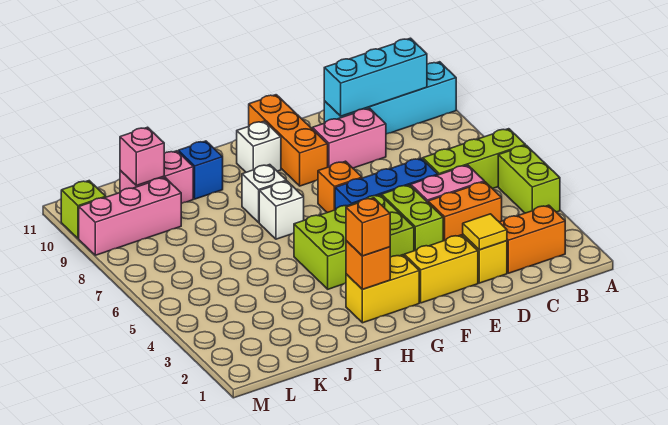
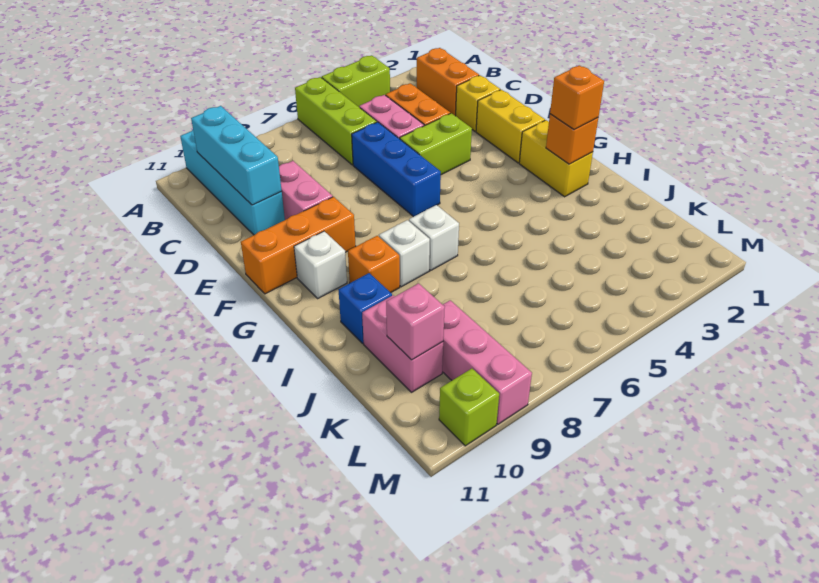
yellow tile D2 level 2 -> none
lime brick F4:H5 level 1 -> none
orange brick F7 level 1 -> orange brick H9 level 1

